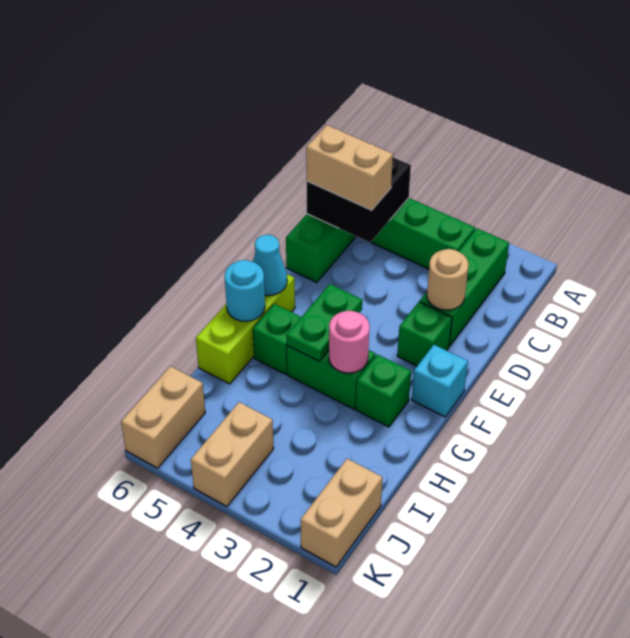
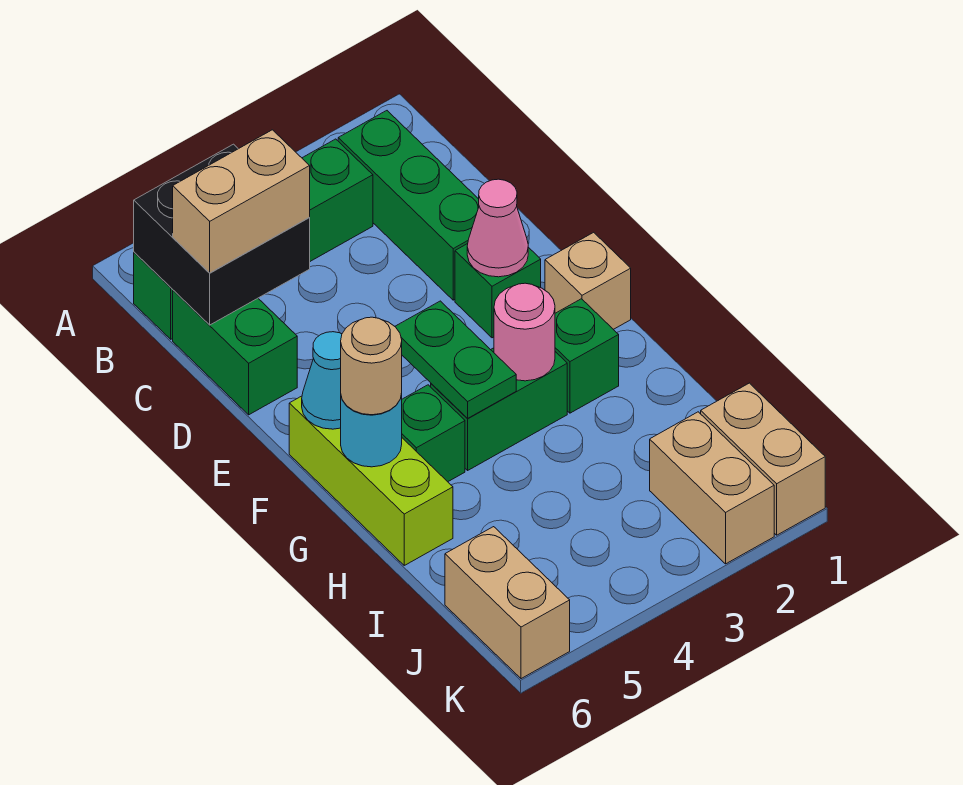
tan round brick D2 level 2 -> tan round brick G6 level 3
none -> pink cone E2 level 2
cyan brick F1 level 1 -> tan brick F1 level 1
tan brick J4:K4 level 1 -> tan brick J2:K2 level 1

